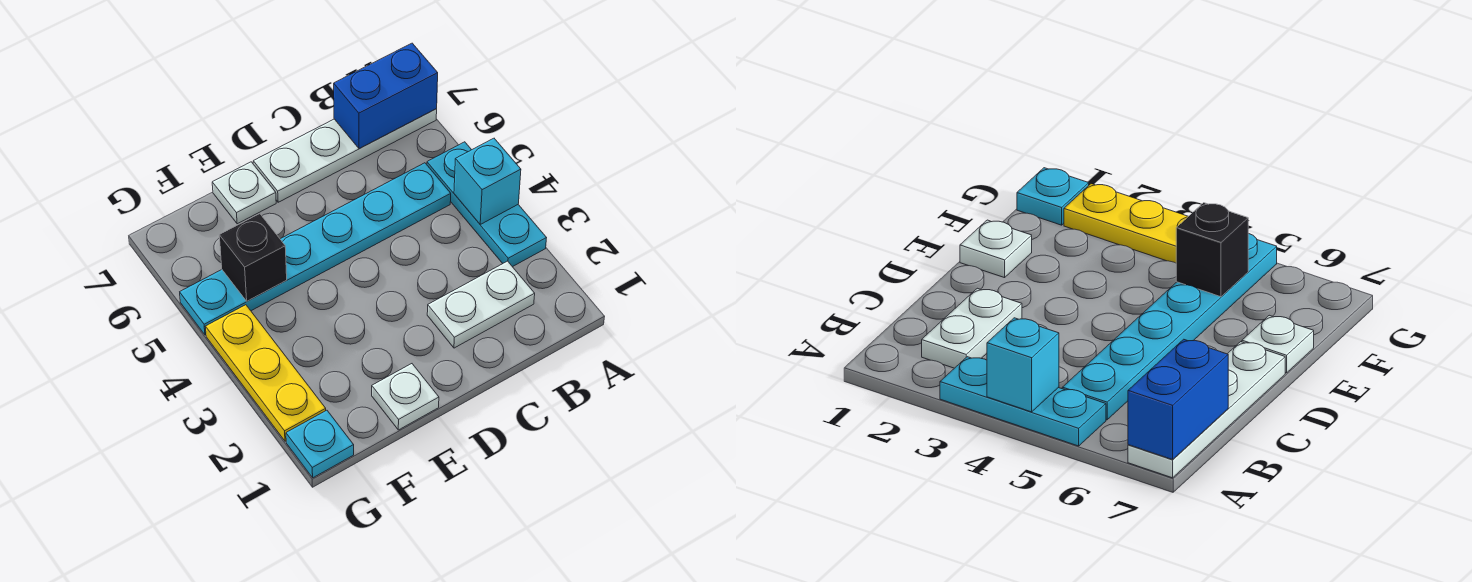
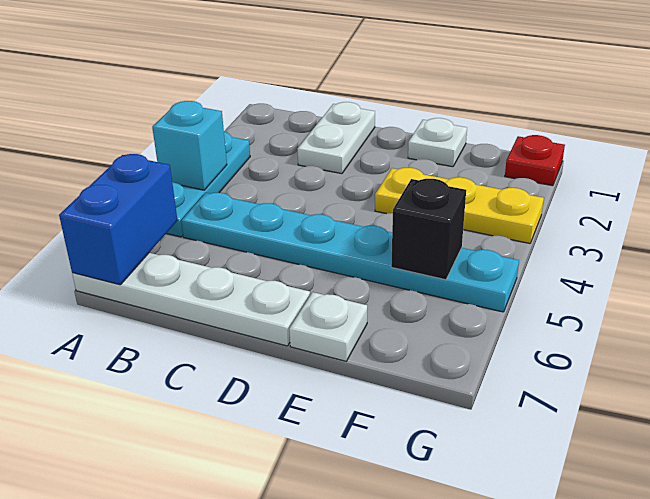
blue brick A7:B7 level 2 -> blue brick A6:A7 level 2
white plate B2:C2 level 1 -> white plate C1:C2 level 1
cyan plate G1 level 1 -> red plate G1 level 1
yellow plate G2:G4 level 1 -> yellow plate E3:G3 level 1

